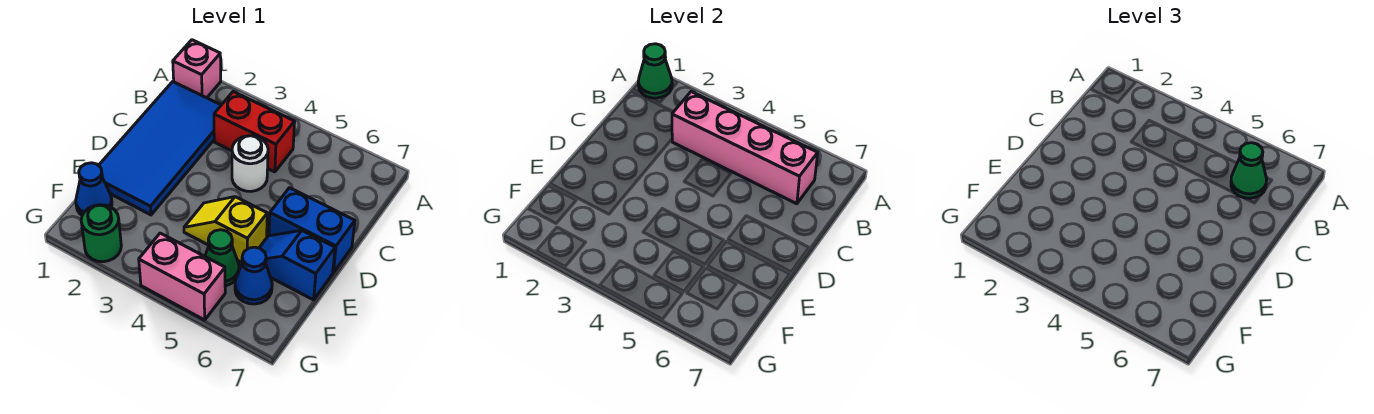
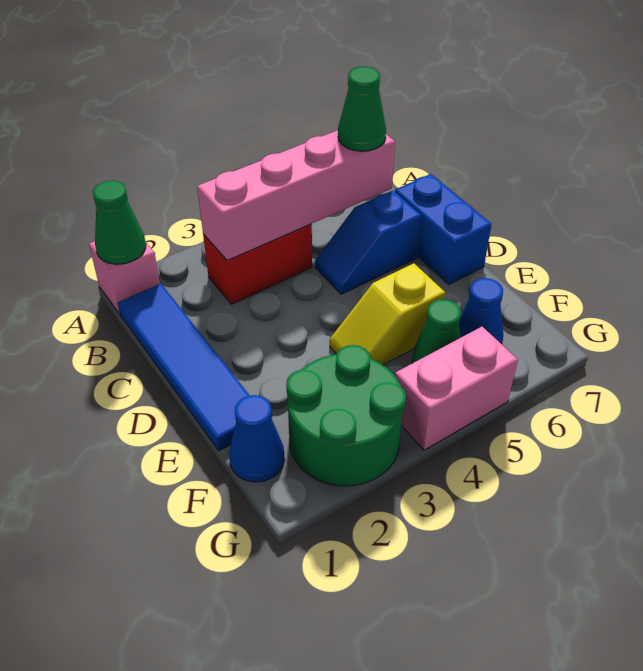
blue tile B1:E2 level 1 -> blue tile B1:E1 level 1
white round brick C4 level 1 -> none
blue brick D6:D7 level 1 -> blue brick C7:D7 level 1
blue slope E6:E7 level 1 top 7 -> blue slope C5:C6 level 1 top 6
green round brick G2 level 1 -> green round brick F2:G3 level 1

